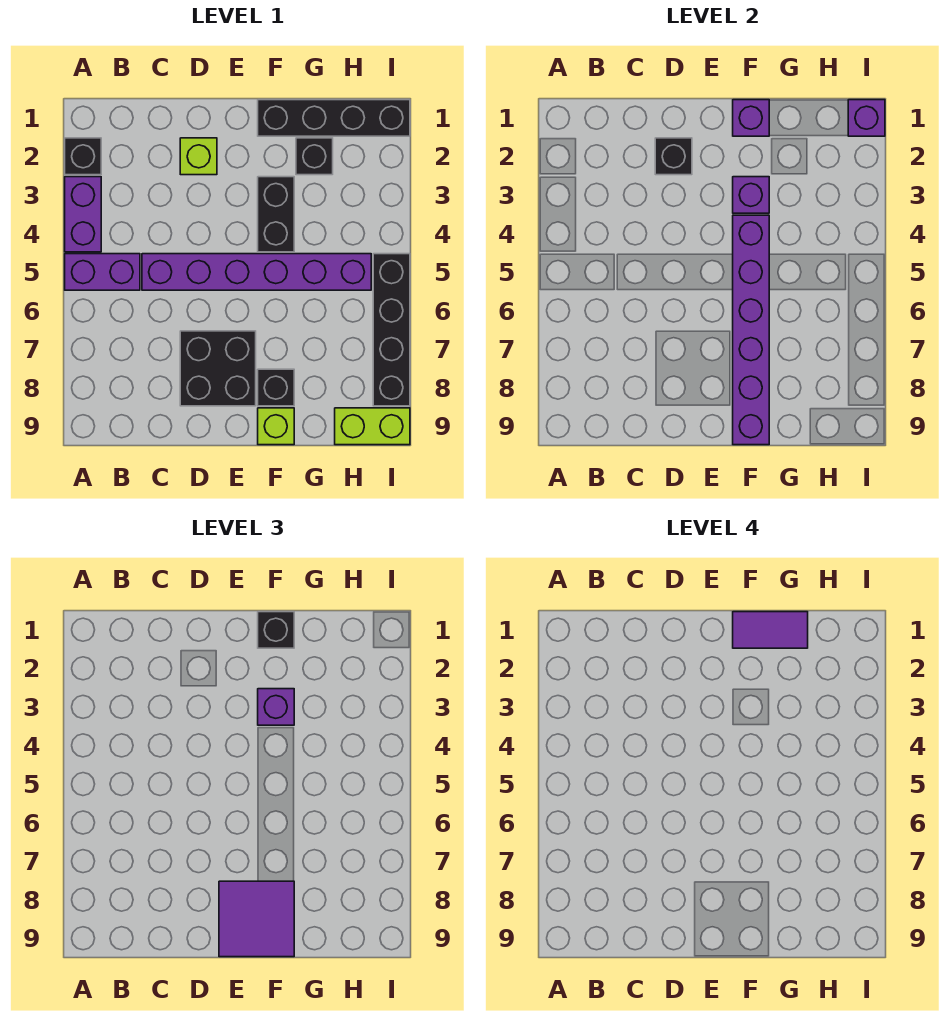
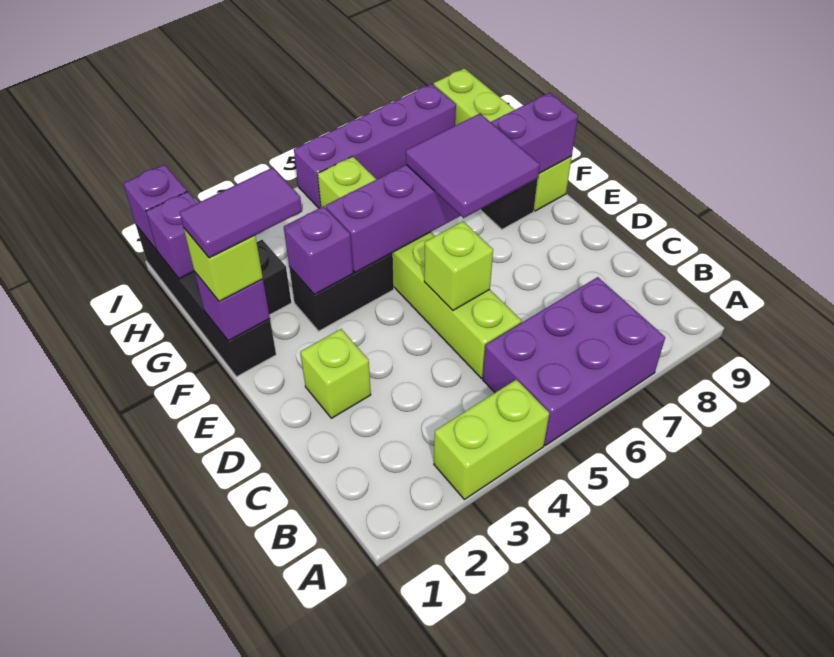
black brick A2 level 1 -> none
purple brick A3:A4 level 1 -> lime brick A3:A4 level 1
purple brick A5:B5 level 1 -> purple brick A5:B7 level 1
purple brick C5:H5 level 1 -> lime brick C5:H5 level 1
black brick D2 level 2 -> none
none -> lime brick D5 level 2
black brick D7:E8 level 1 -> none
purple tile E8:F9 level 3 -> purple tile E6:F7 level 3
black brick F1 level 3 -> lime brick F1 level 3
purple tile F1:G1 level 4 -> purple tile F1:F2 level 4
purple brick F3 level 3 -> purple brick H1 level 2
black brick I5:I8 level 1 -> purple brick I5:I8 level 1

